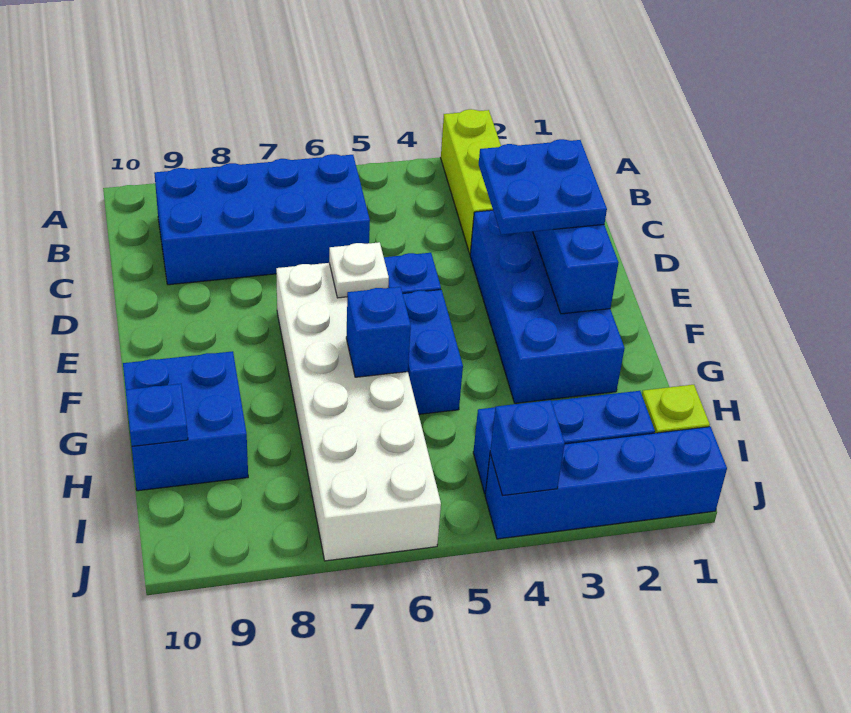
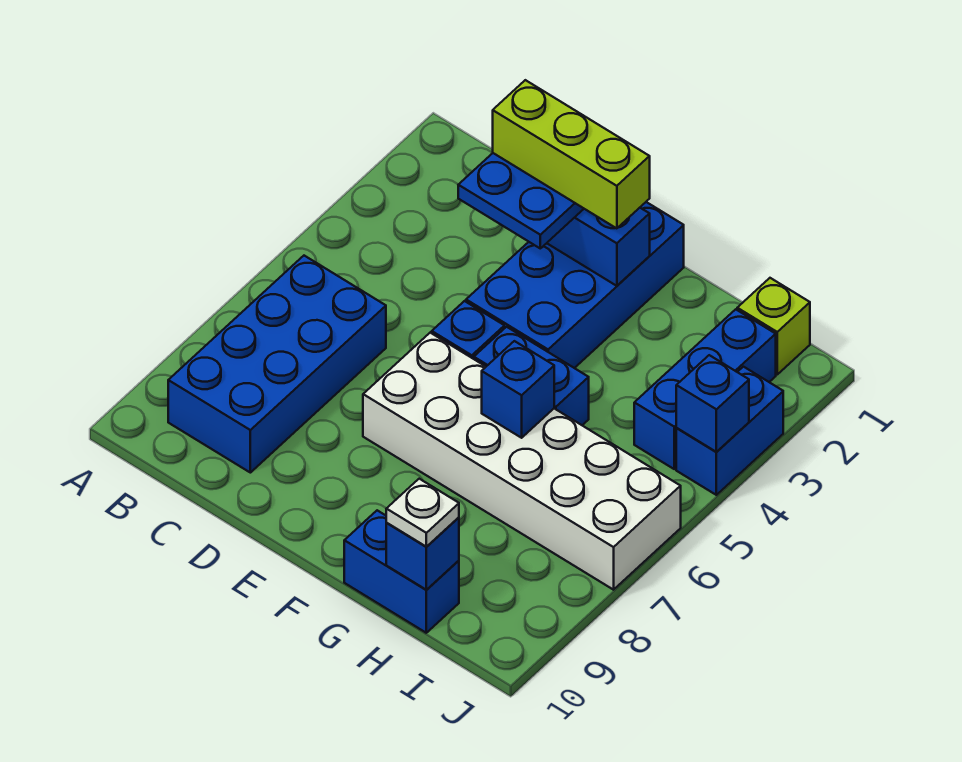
lime brick A3:C3 level 1 -> lime brick D2:F2 level 4
blue brick D2:G3 level 1 -> blue brick E1:F4 level 1
white plate E6 level 2 -> white plate H10 level 3
blue brick G9:H10 level 1 -> blue brick G10:H10 level 1
blue plate H10 level 2 -> blue brick H10 level 2
blue brick J1:J4 level 1 -> blue brick J3:J4 level 1

